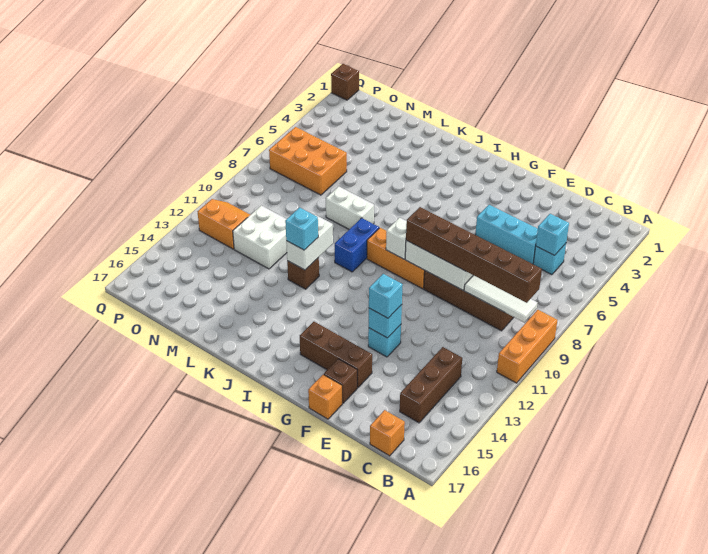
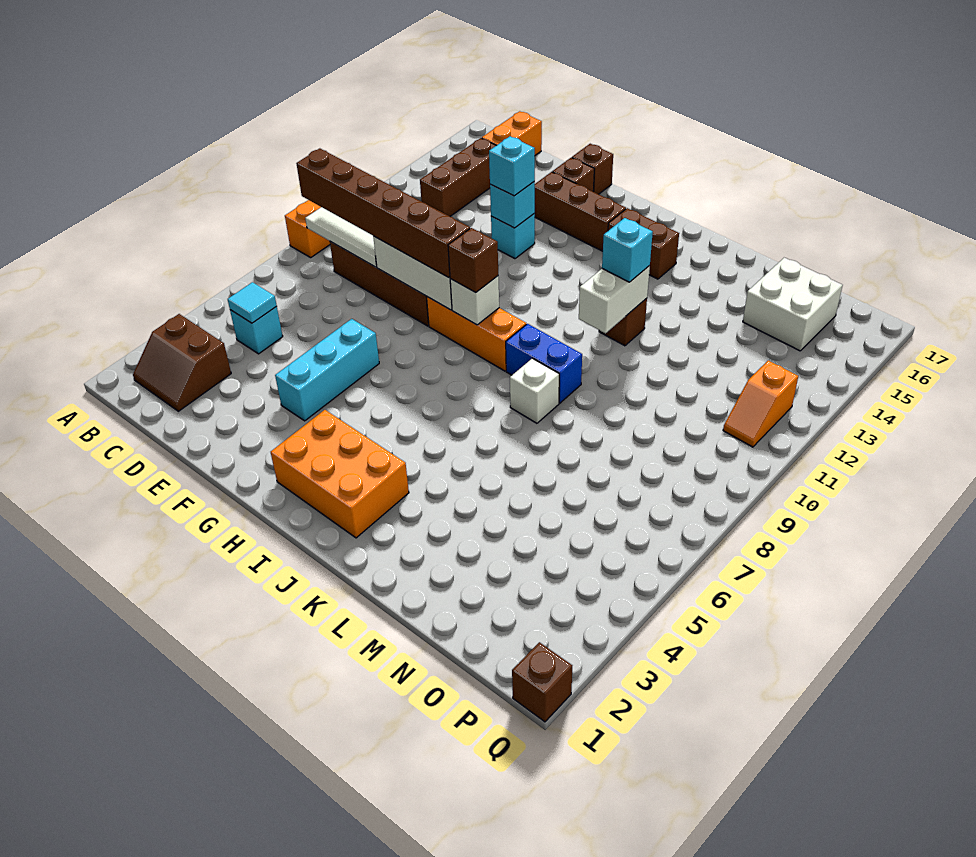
none -> brown slope B2:C3 level 1 top 3
cyan brick C5 level 2 -> cyan tile C5 level 2
orange brick C17 level 1 -> orange brick C16:C17 level 1
cyan brick D5:F5 level 1 -> cyan brick F4:F6 level 1
orange brick F17 level 1 -> brown brick F17 level 1
none -> brown brick H9 level 3
none -> brown brick I15:J15 level 1
blue brick J9:J10 level 1 -> blue brick J9:K9 level 1
white brick K8:L8 level 1 -> white brick K8 level 1
white brick M11:N12 level 1 -> white brick N15:O16 level 1
orange brick N6:P7 level 1 -> orange brick H2:J3 level 1
orange slope O11:P12 level 1 top 12 -> orange slope P11:P12 level 1 top 12

